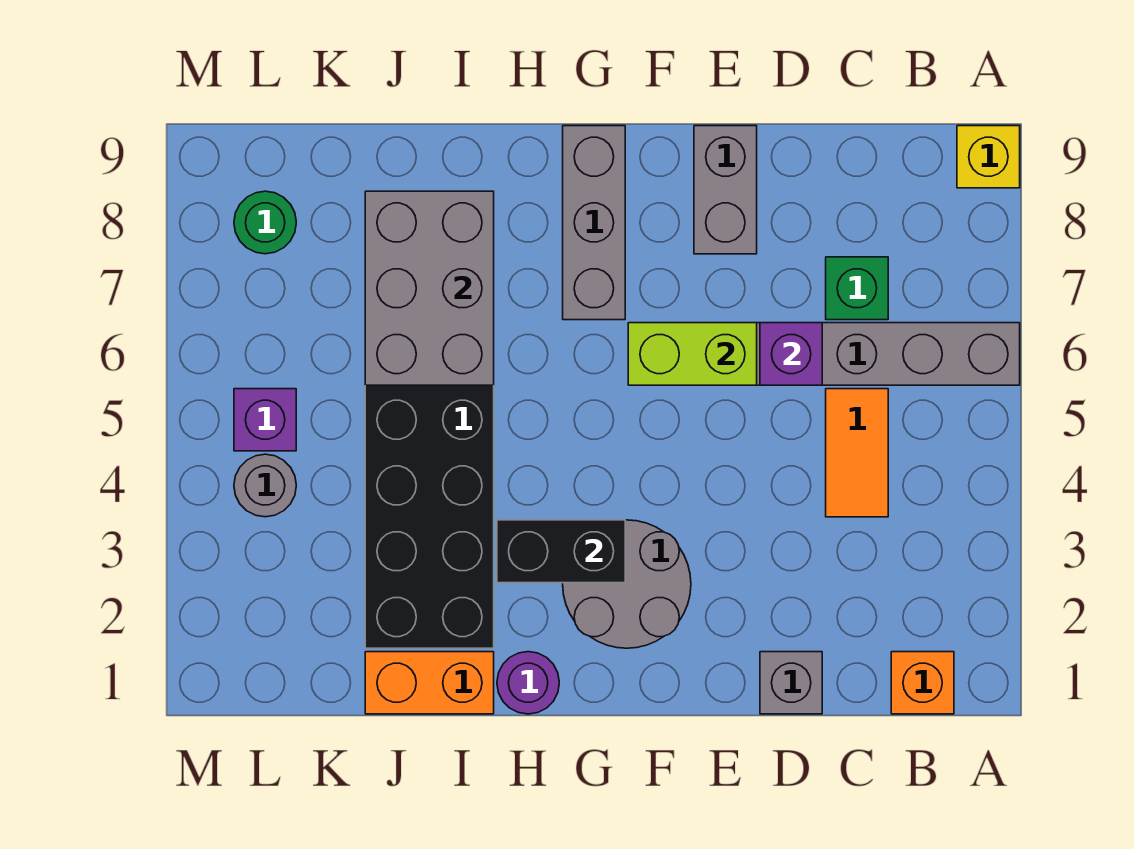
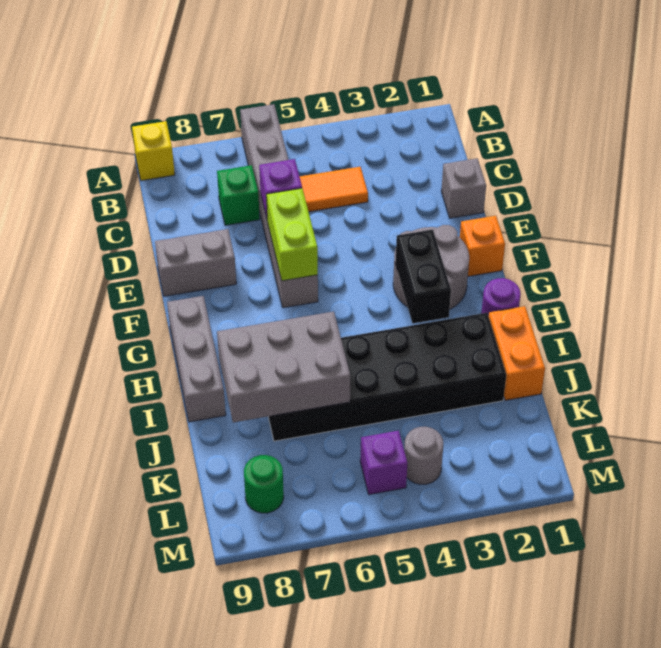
orange brick B1 level 1 -> orange brick F1 level 1
grey brick G7:G9 level 1 -> grey brick G9:I9 level 1

